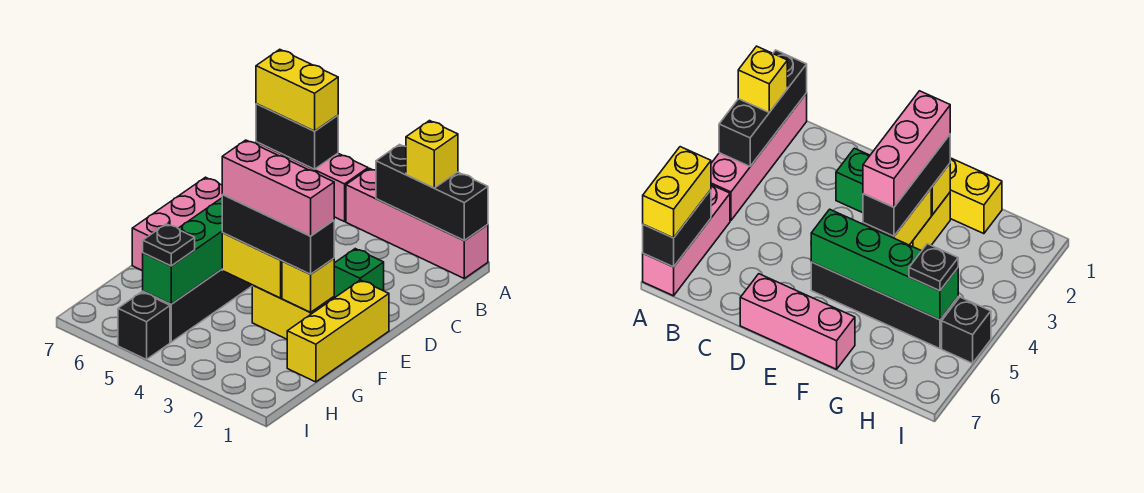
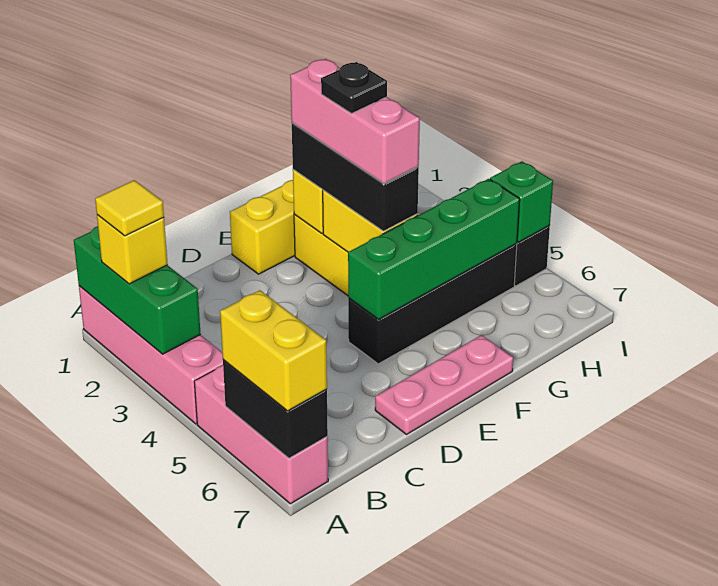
black brick A1:A3 level 2 -> green brick A1:A3 level 2
none -> yellow tile A2 level 4
green brick D2 level 1 -> green brick I5 level 2
pink brick D7:F7 level 1 -> pink plate D7:F7 level 1
black plate H5 level 3 -> black plate F3 level 5

